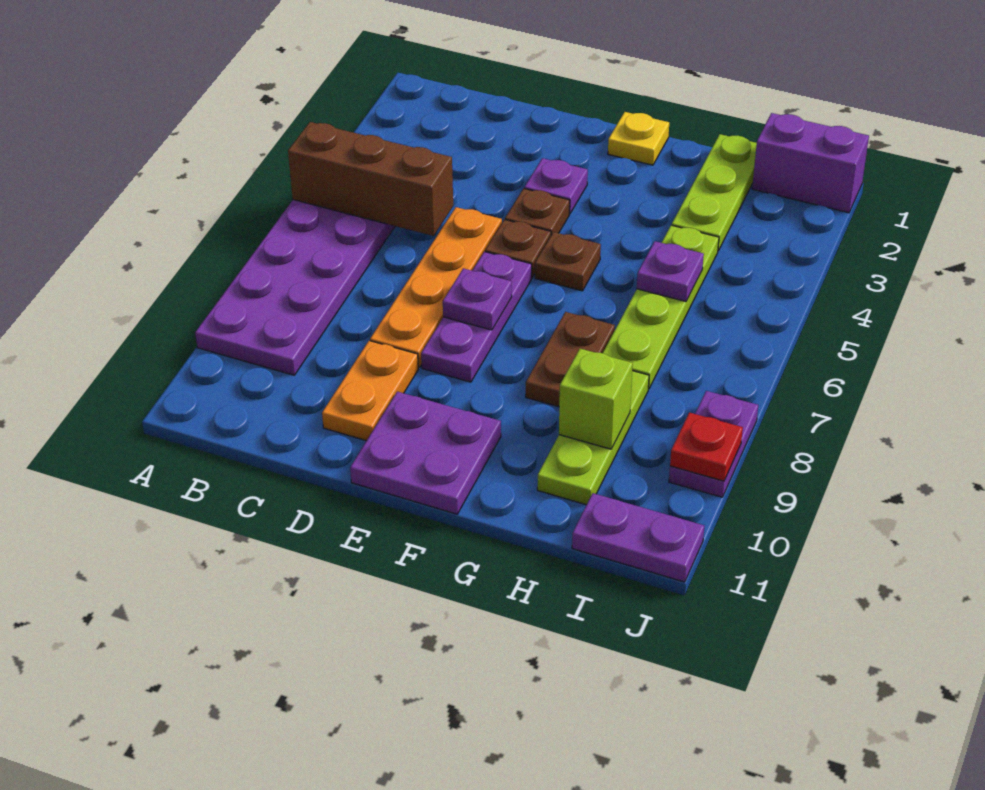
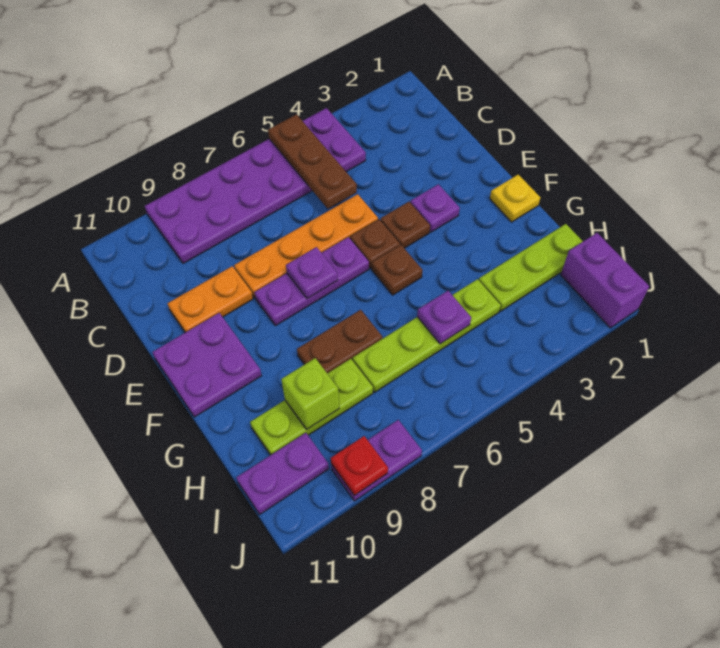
brown brick A5:C5 level 2 -> brown plate A5:C5 level 2
purple plate I11:J11 level 1 -> purple plate I10:I11 level 1

